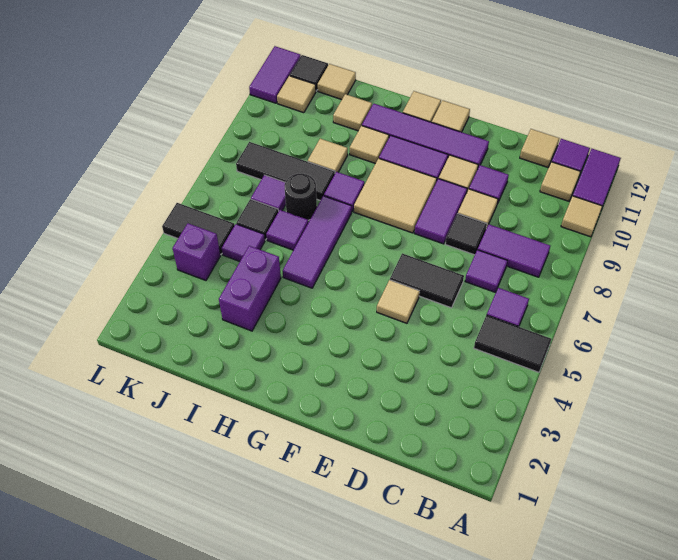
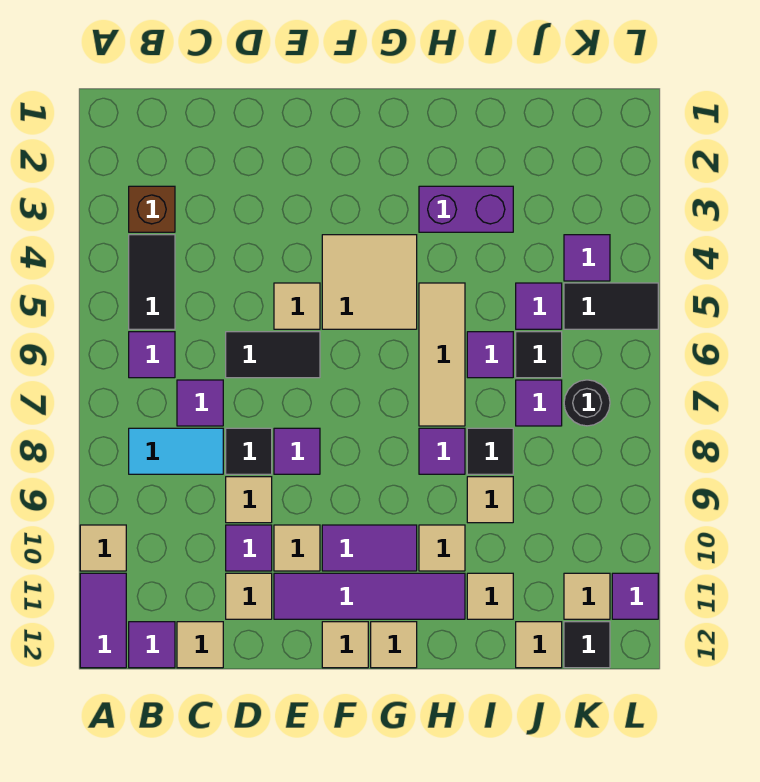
black tile A5:B5 level 1 -> black tile B4:B5 level 1
none -> brown brick B3 level 1
purple tile B8:C8 level 1 -> cyan tile B8:C8 level 1
tan tile B11 level 1 -> tan tile D11 level 1
purple tile E8:E9 level 1 -> purple tile E8 level 1
tan tile F8:G9 level 1 -> tan tile F4:G5 level 1
purple tile H5:H7 level 1 -> tan tile H5:H7 level 1
purple brick I3:I4 level 1 -> purple brick H3:I3 level 1
black round brick I7 level 1 -> black round brick K7 level 1
black tile I8:K8 level 1 -> black tile I8 level 1
purple brick K4 level 1 -> purple tile K4 level 1
purple tile L11:L12 level 1 -> purple tile L11 level 1

